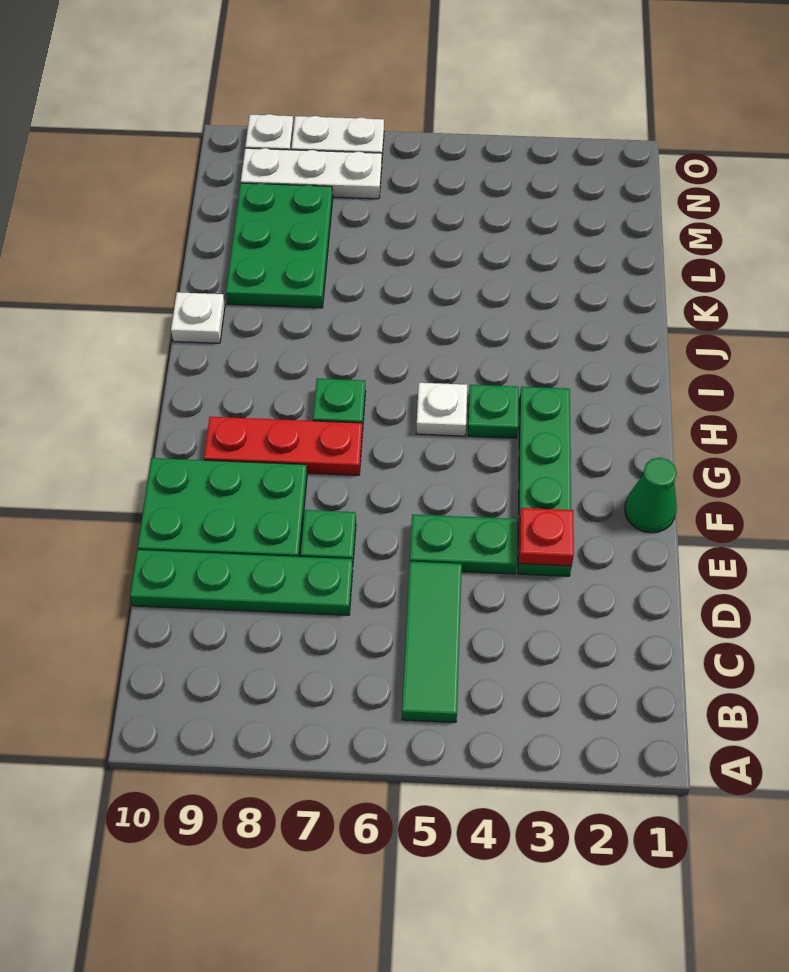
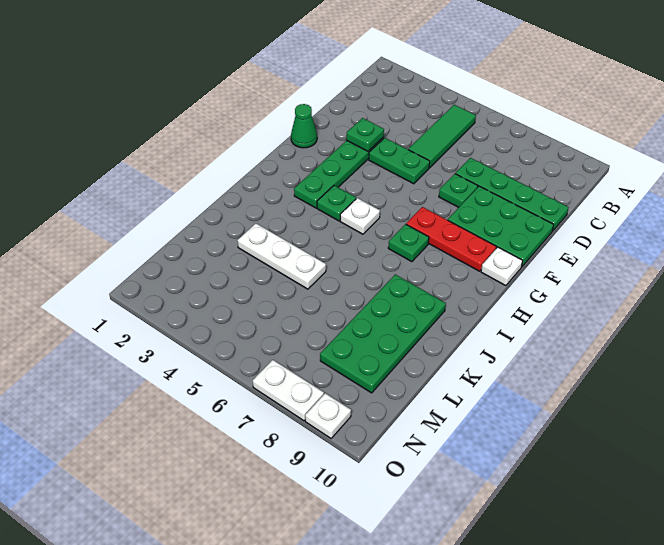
red plate E3 level 2 -> green plate E3 level 2
white plate J10 level 1 -> white plate G10 level 1
green plate K8:M9 level 1 -> green plate J8:M9 level 1
white plate N7:N9 level 1 -> white plate K3:K5 level 1

